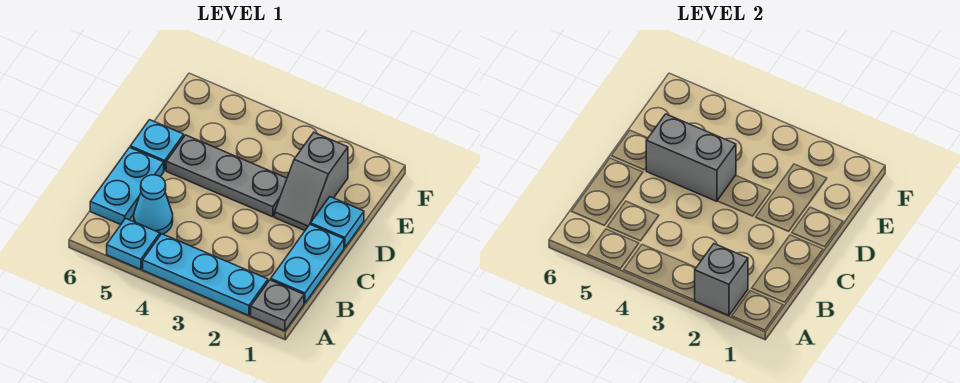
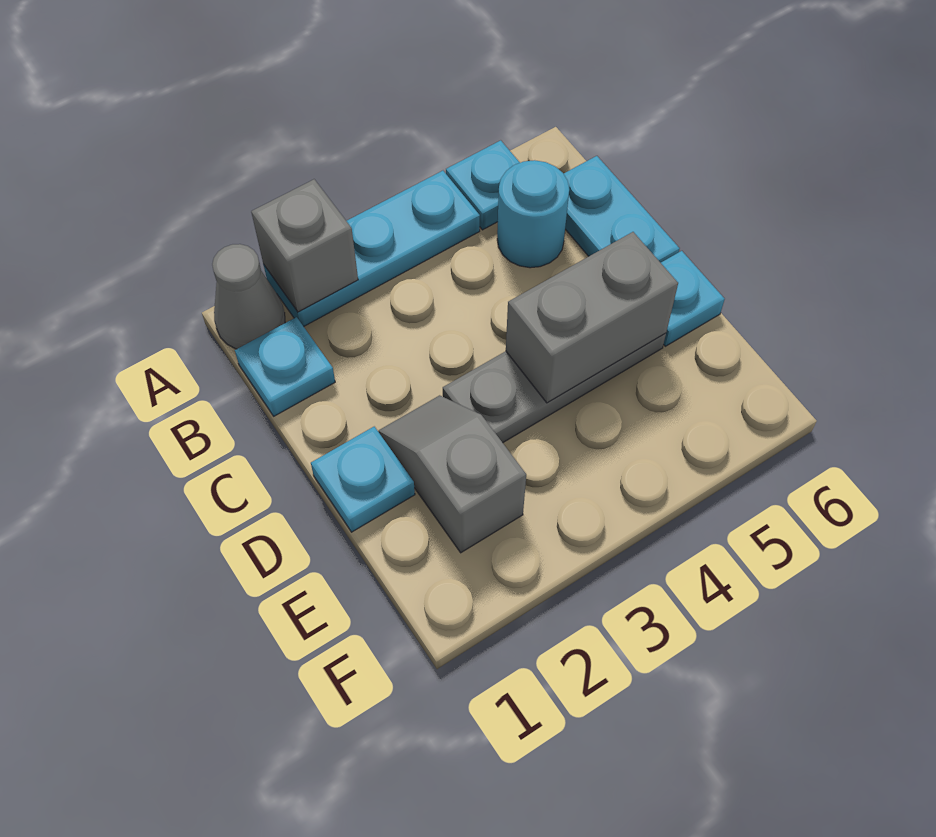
grey plate A1 level 1 -> grey cone A1 level 1
cyan plate B1:C1 level 1 -> cyan plate B1 level 1
cyan cone B5 level 1 -> cyan round brick B5 level 1

